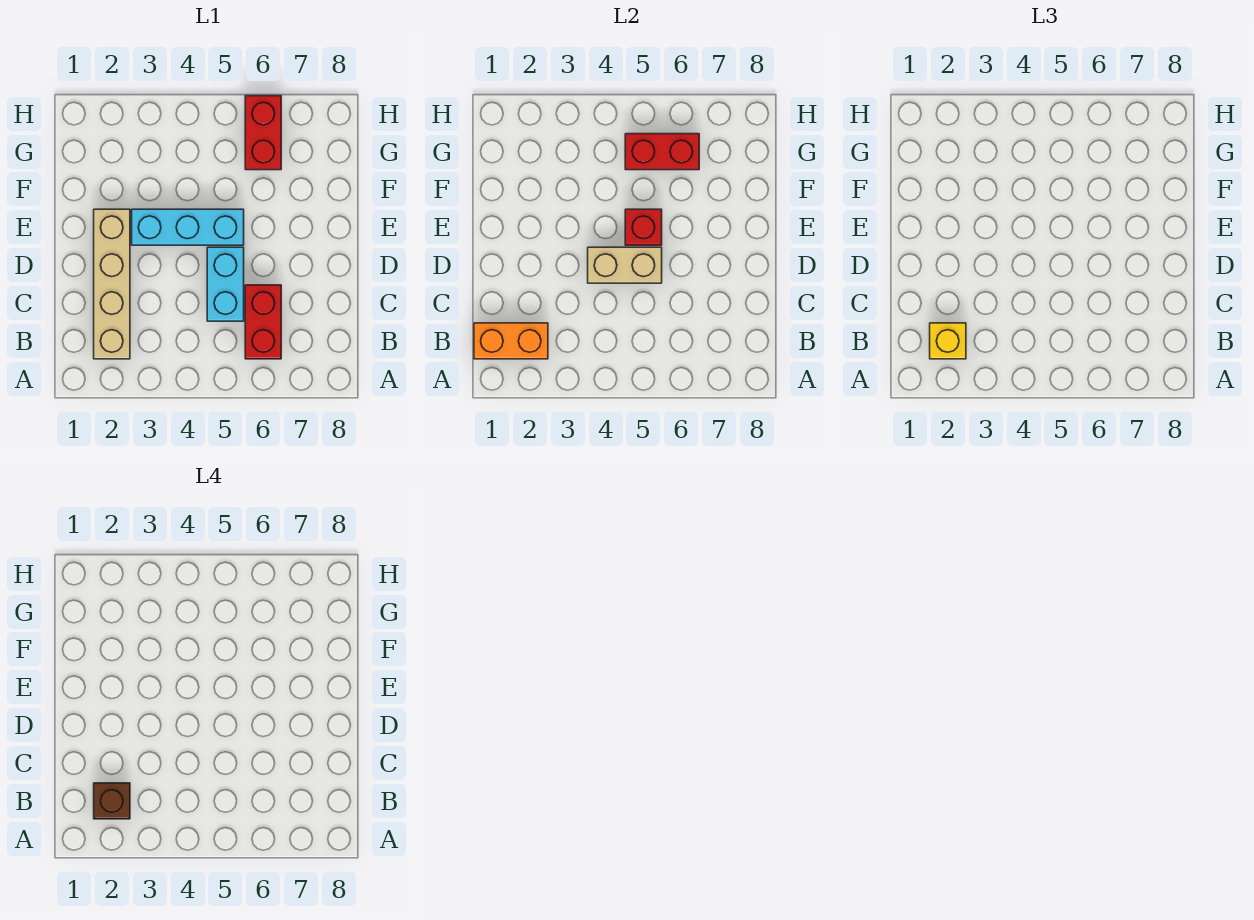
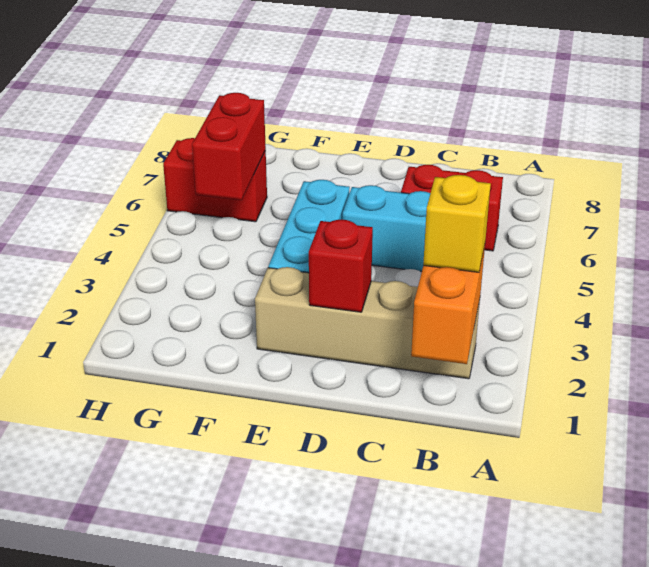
brown brick B2 level 4 -> none
tan brick D4:D5 level 2 -> none
red brick E5 level 2 -> red brick D2 level 2

